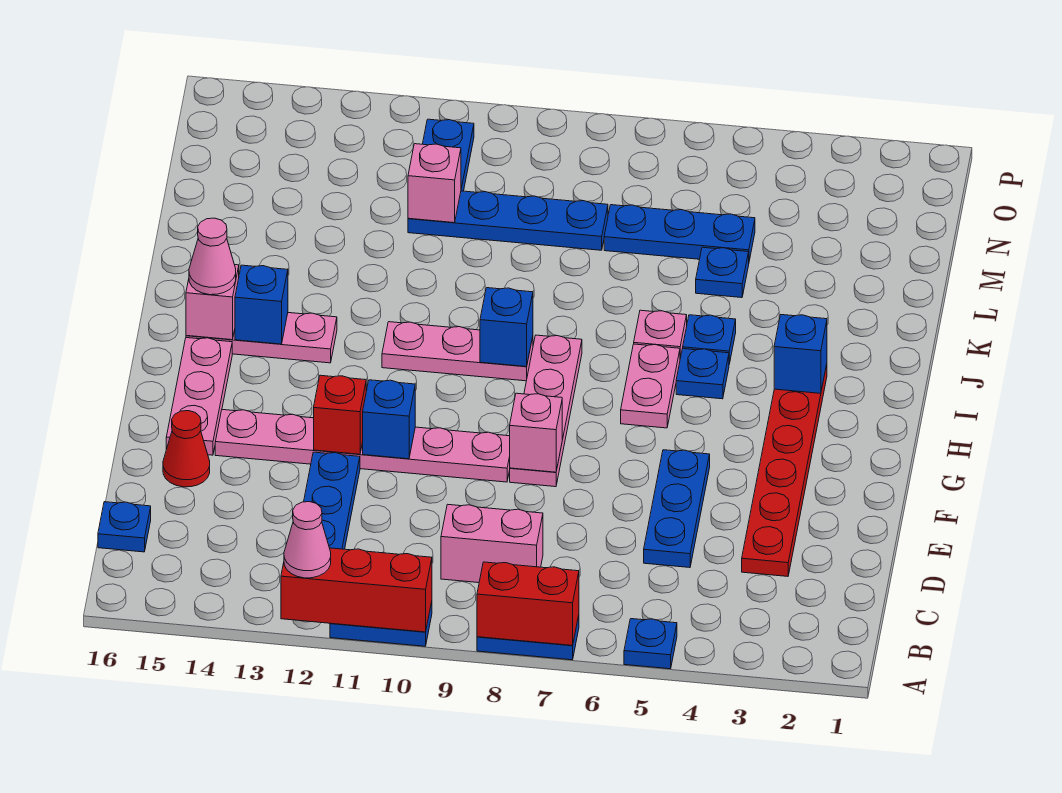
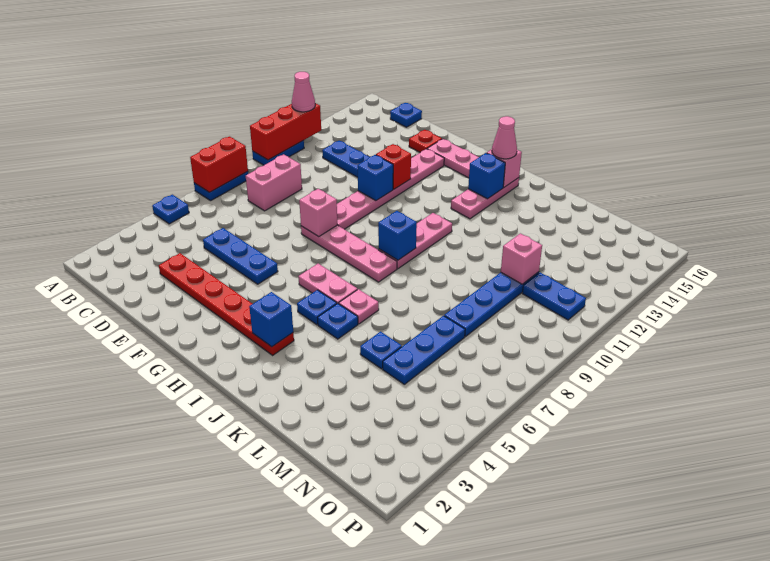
red cone E15 level 1 -> red plate E15 level 1

